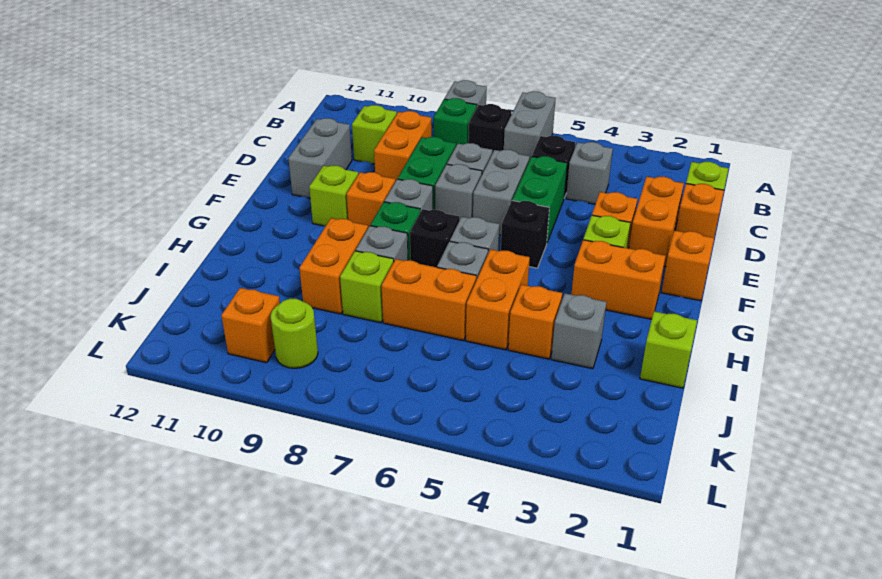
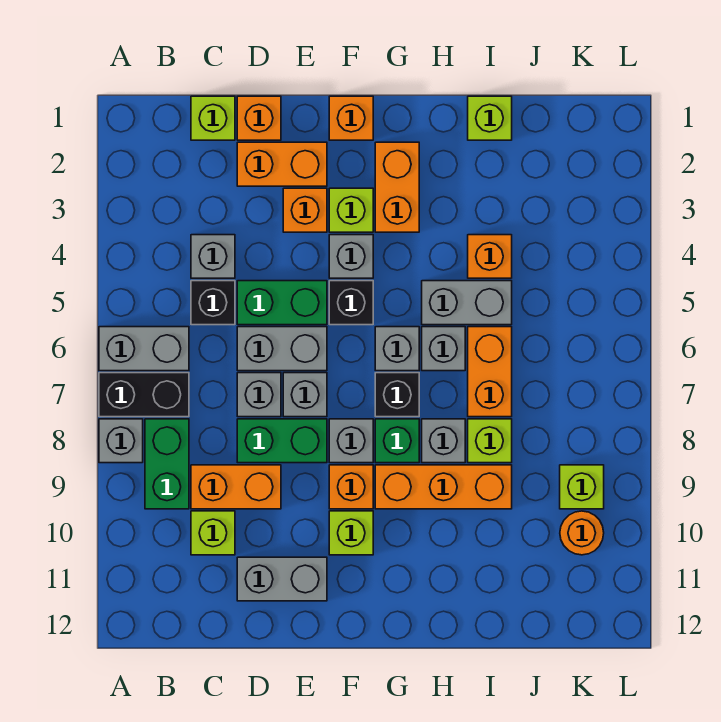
black brick B7 level 1 -> black brick A7:B7 level 1
green brick B8 level 1 -> green brick B8:B9 level 1
orange brick H5:I5 level 1 -> grey brick H5:I5 level 1
orange brick H9:I9 level 1 -> orange brick G9:I9 level 1
grey brick I3 level 1 -> grey brick F4 level 1
lime round brick K9 level 1 -> lime brick K9 level 1
orange brick K10 level 1 -> orange round brick K10 level 1

